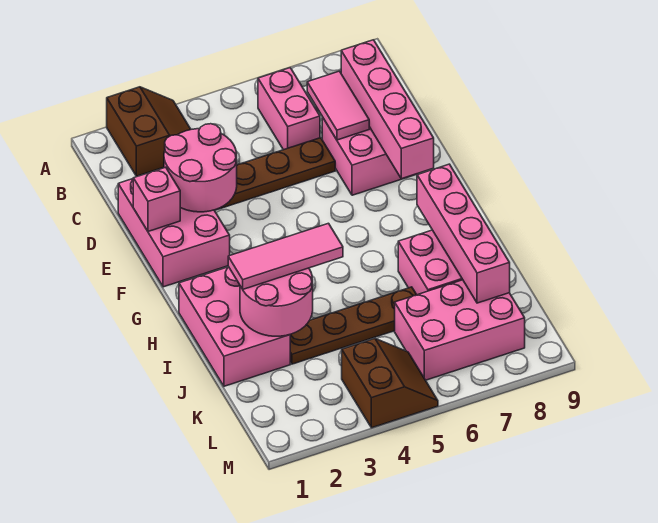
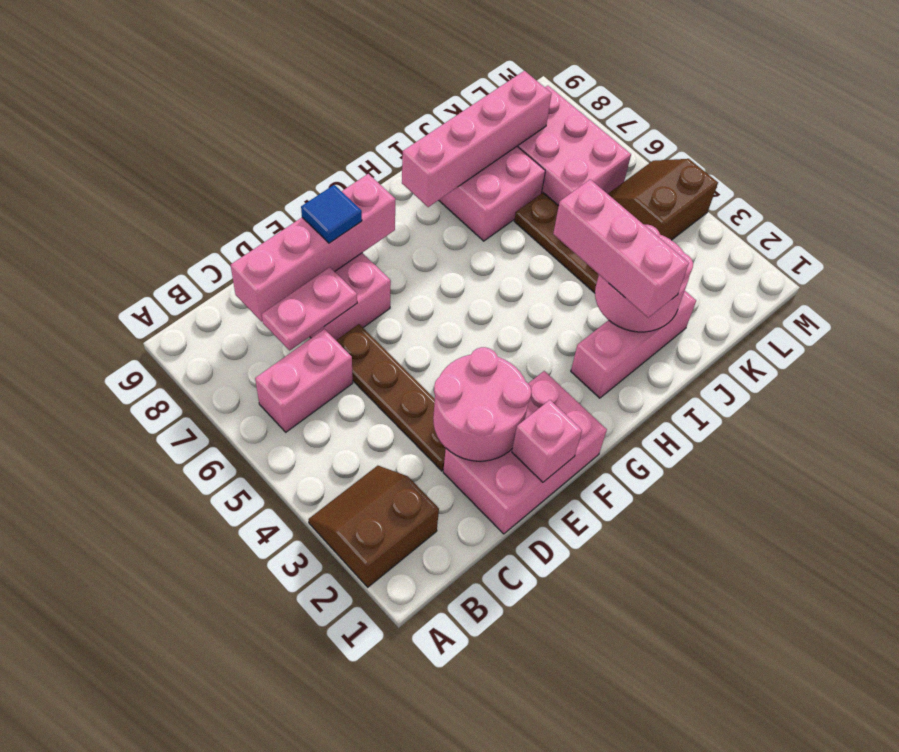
pink tile C7:D7 level 2 -> pink plate C7:D7 level 2
none -> blue tile E8 level 3
pink brick H1:J2 level 1 -> pink brick H2:J2 level 1
pink tile I2:I4 level 3 -> pink brick I2:I4 level 3

